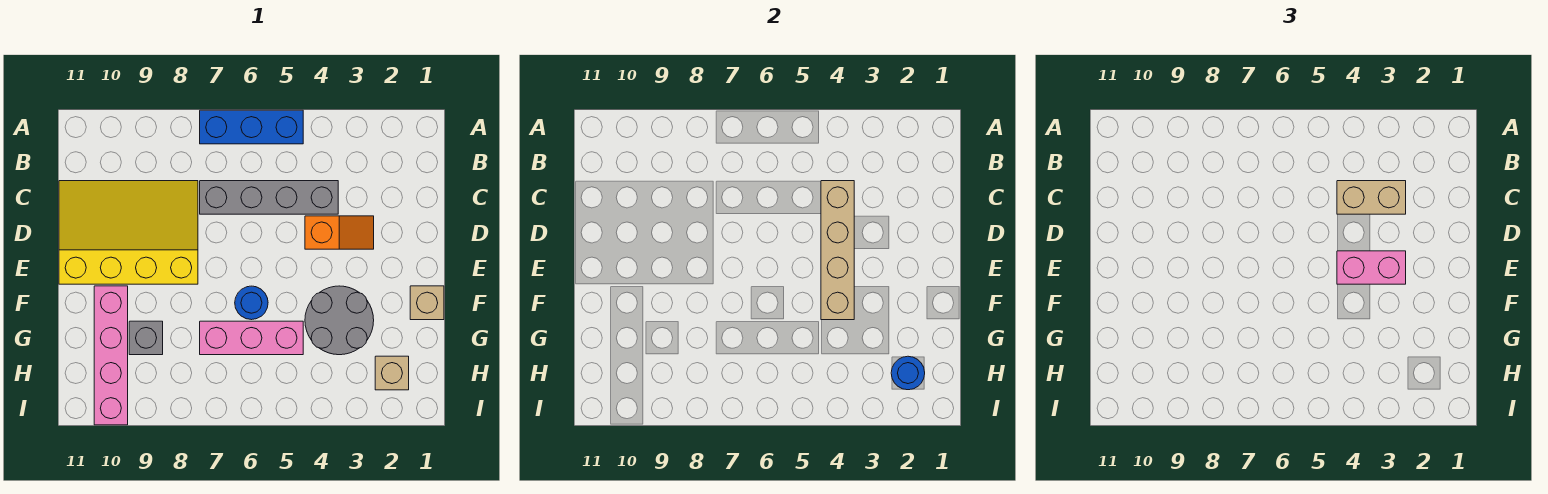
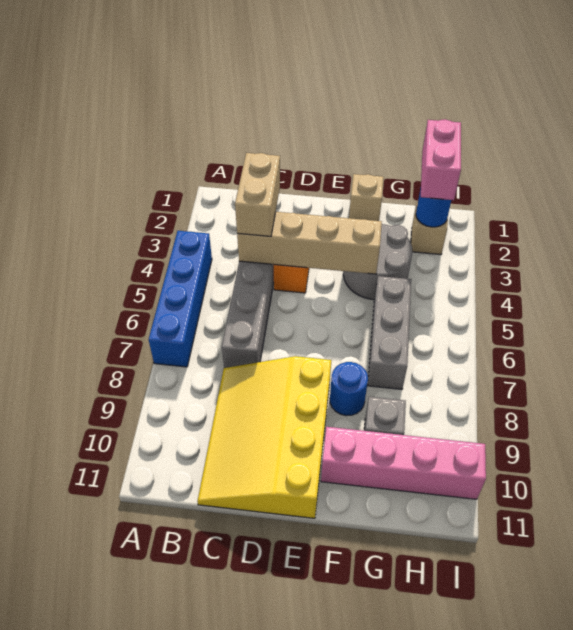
blue brick A5:A7 level 1 -> blue brick A4:A7 level 1
pink brick E3:E4 level 3 -> pink brick H1:H2 level 3
blue round brick F6 level 1 -> blue round brick F8 level 1
pink brick G5:G7 level 1 -> grey brick G5:G7 level 1

